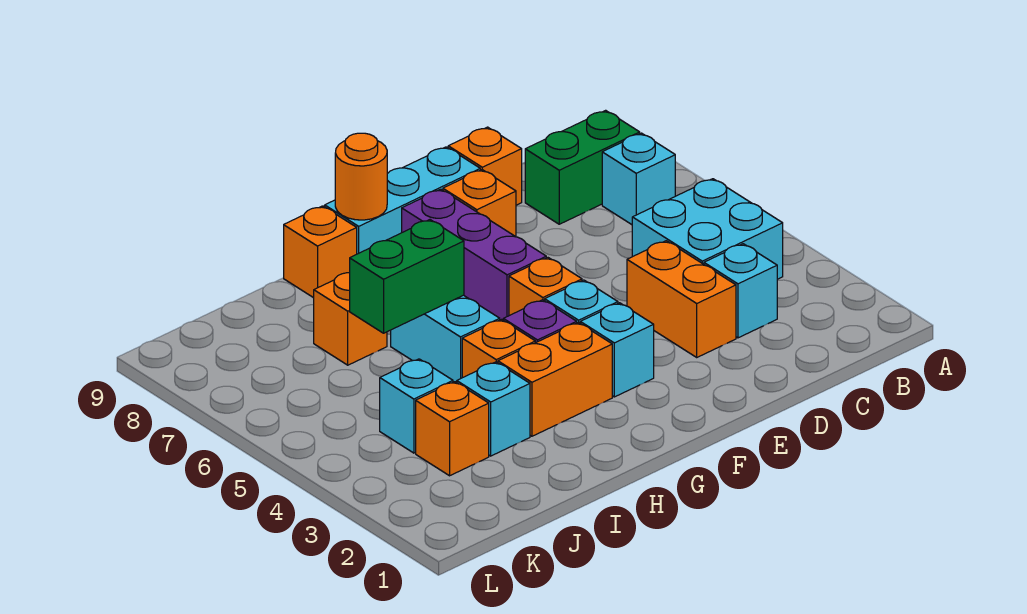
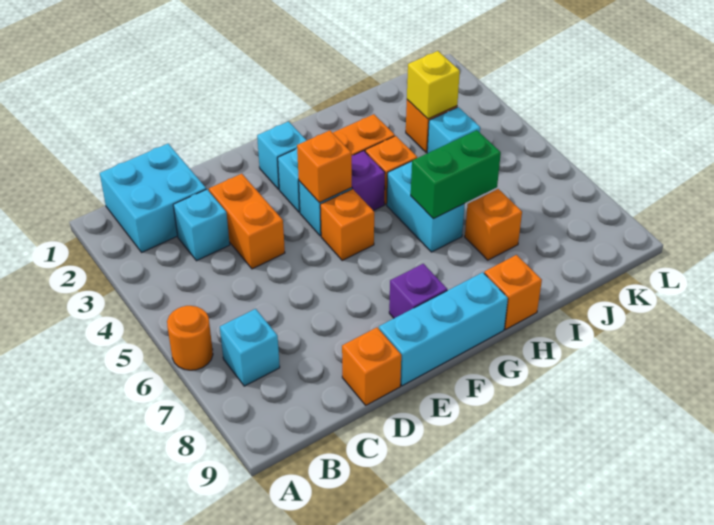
cyan brick B4:C5 level 1 -> cyan brick B1:C2 level 1
green brick B8:C8 level 1 -> none
orange brick E8 level 1 -> orange brick F4 level 2
purple brick F6:F8 level 1 -> purple brick F8 level 1
orange round brick G9 level 2 -> orange round brick A6 level 1
cyan brick I3 level 1 -> cyan brick F2 level 1
none -> yellow brick J3 level 2

